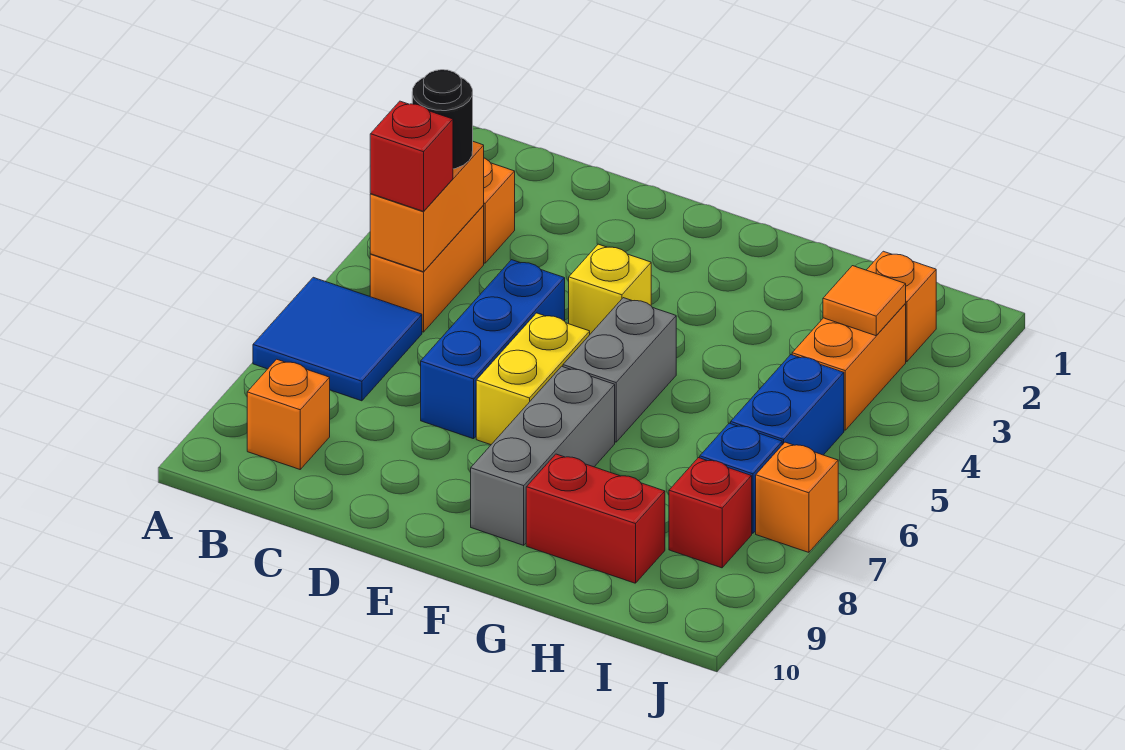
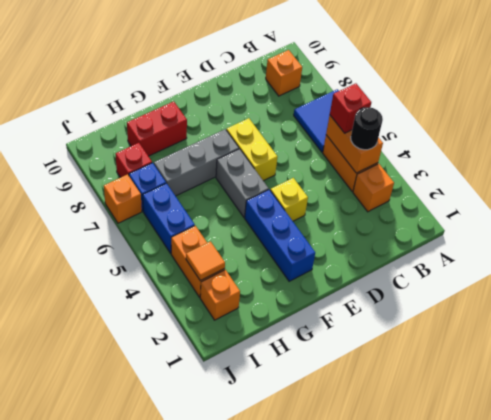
blue brick D5:D7 level 1 -> blue brick F2:F4 level 1
grey brick F7:F9 level 1 -> grey brick F7:H7 level 1

